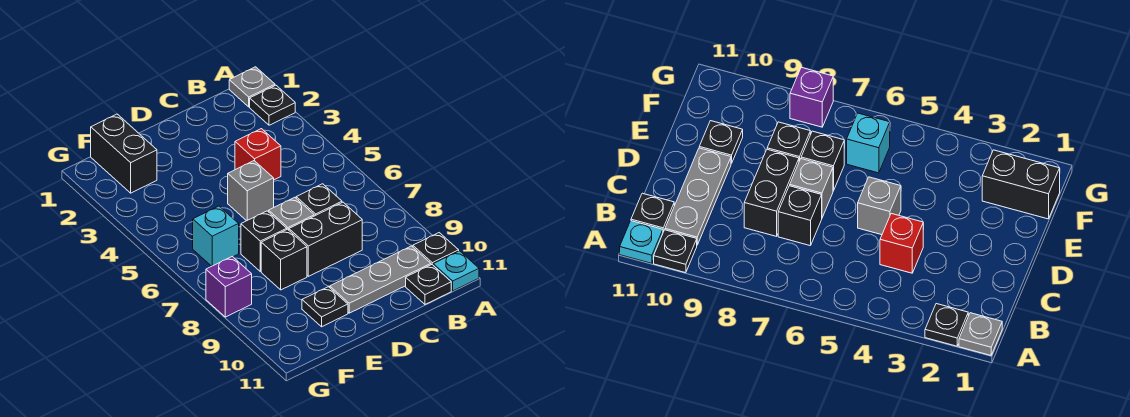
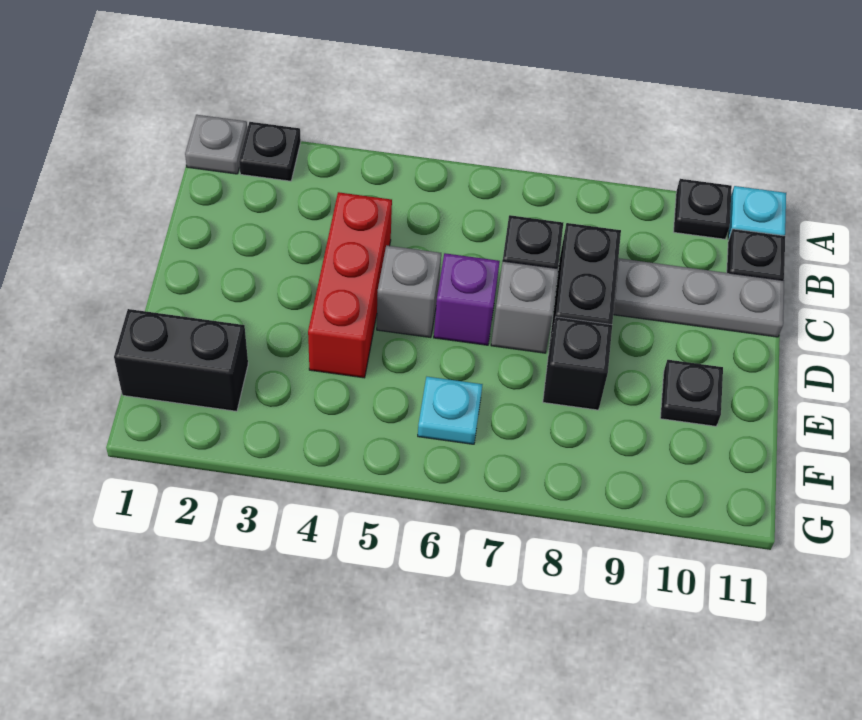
grey plate B10:D10 level 1 -> grey plate C9:C11 level 1
red brick C4 level 1 -> red brick C4:E4 level 1
black brick E7 level 1 -> none
cyan brick F6 level 1 -> cyan plate F6 level 1
purple brick G8 level 1 -> purple brick D6 level 1

